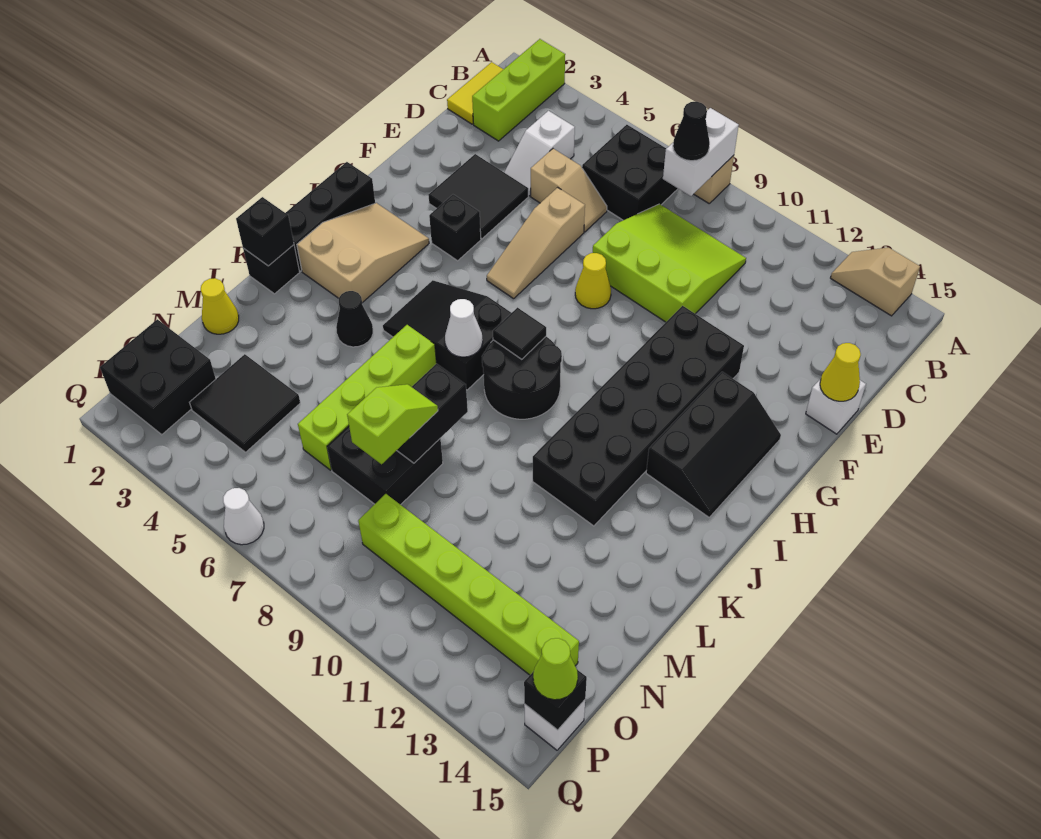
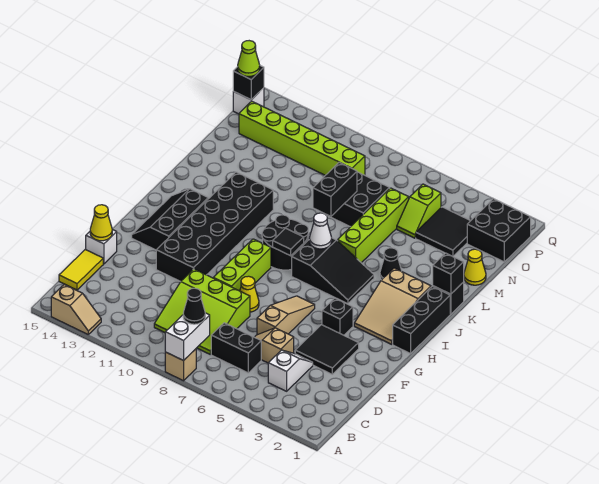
lime brick A2:C2 level 1 -> lime brick F9:H9 level 1
yellow tile B1:C1 level 1 -> yellow tile C15:D15 level 1
black brick B6:C7 level 1 -> black brick C6:C7 level 1
lime slope M8:N8 level 3 top N -> lime slope N5:O5 level 1 top O
white cone Q6 level 1 -> none

